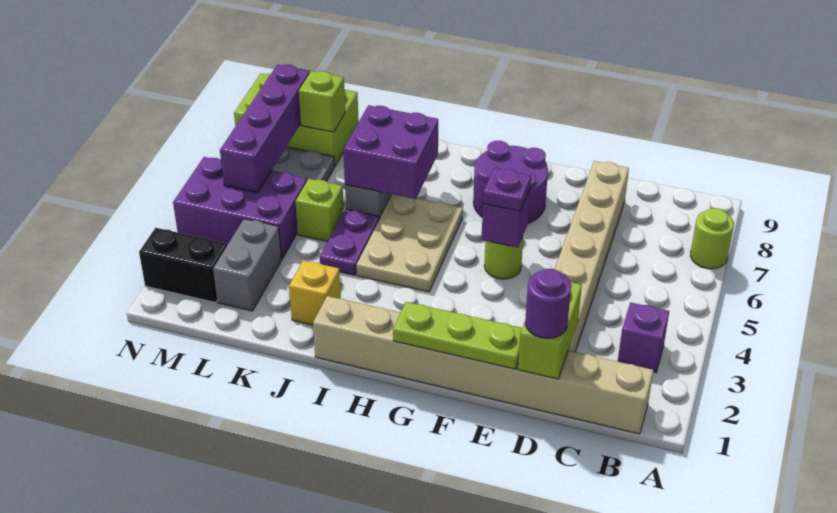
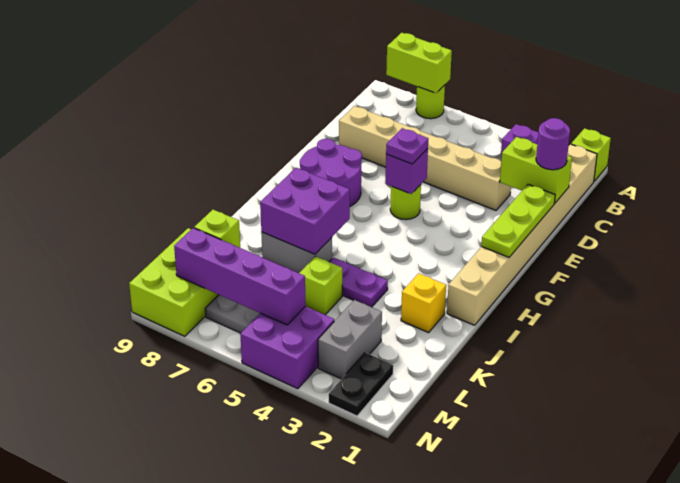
none -> lime brick A1 level 1
none -> lime brick A7:A8 level 2
tan plate H4:I6 level 1 -> none
grey brick L2:L3 level 1 -> grey brick L3:M3 level 1
purple brick L4:N5 level 1 -> purple brick M4:N5 level 1
black brick M2:N2 level 1 -> black plate M2:N2 level 1

